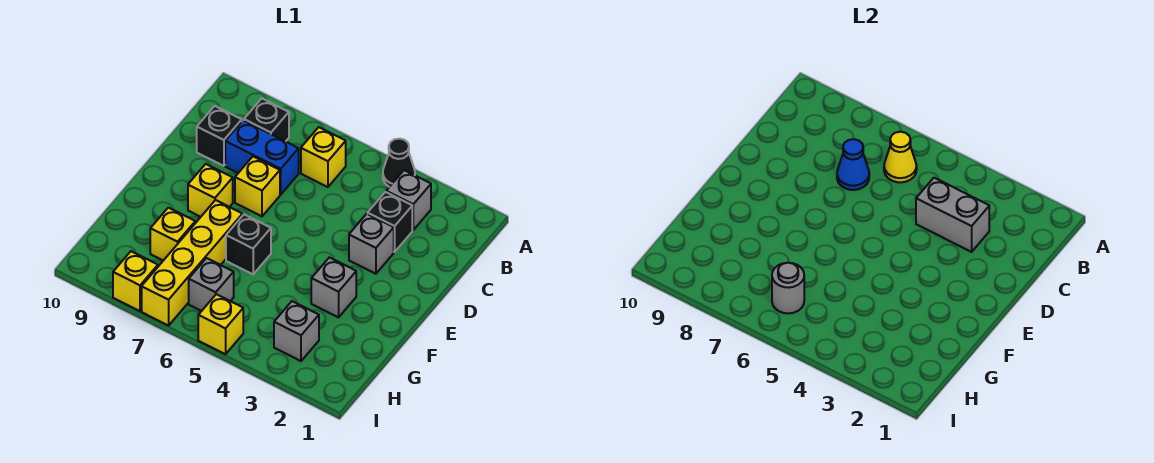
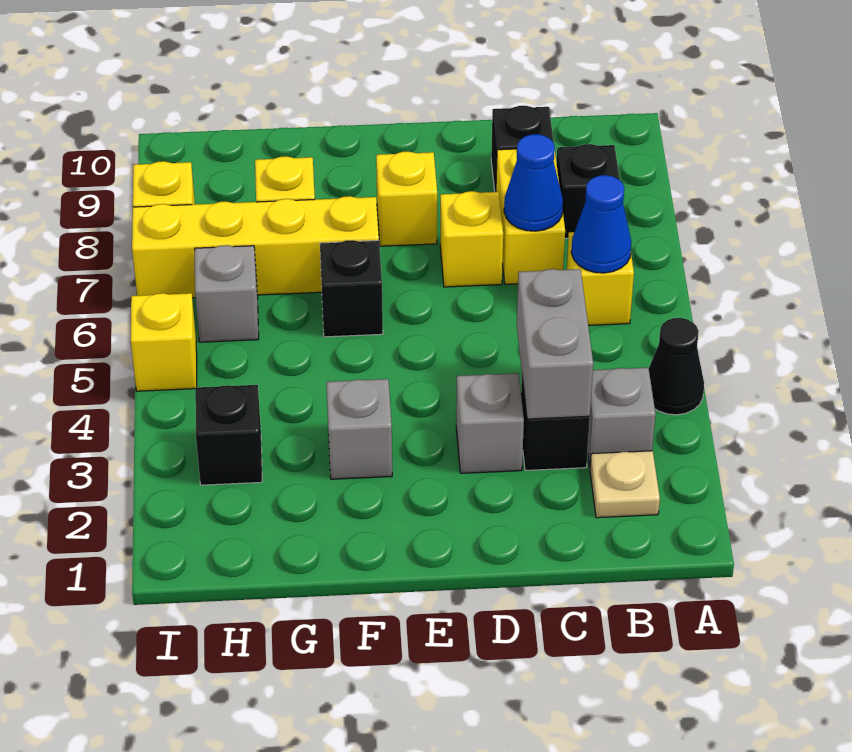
none -> tan plate B2 level 1
yellow cone B6 level 2 -> blue cone B6 level 2
blue brick C7:C8 level 1 -> yellow brick C7:C8 level 1
grey brick H3 level 1 -> black brick H3 level 1
grey round brick H6 level 2 -> none

